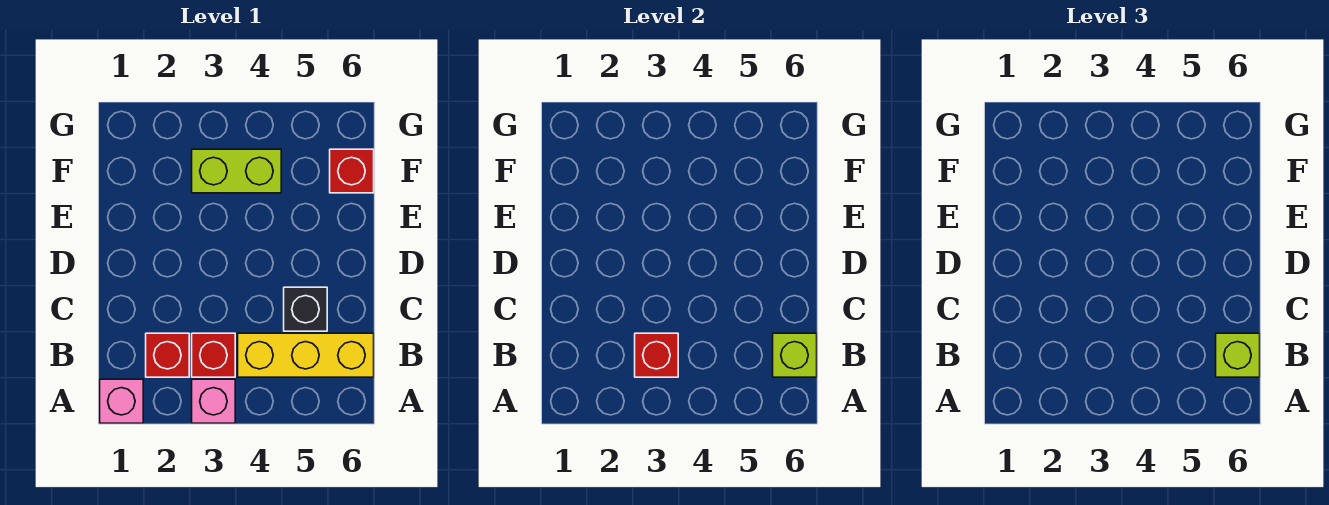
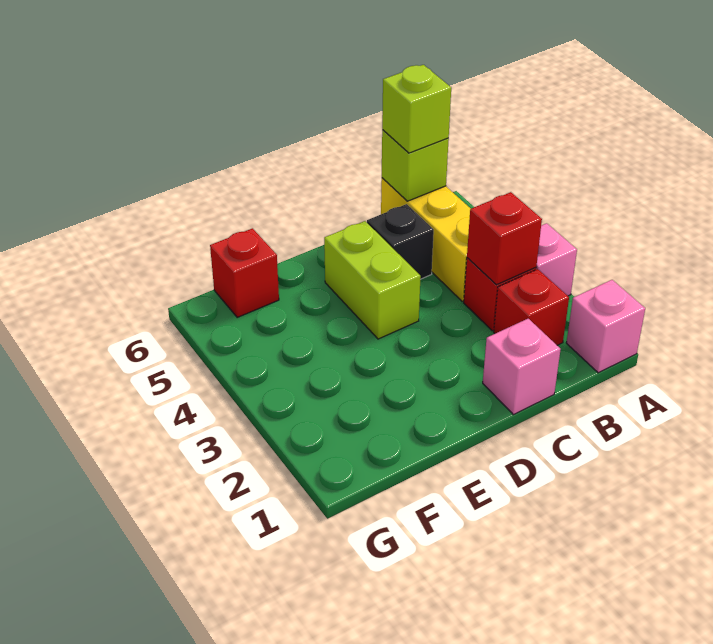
none -> pink brick C1 level 1
lime brick F3:F4 level 1 -> lime brick D4:D5 level 1

